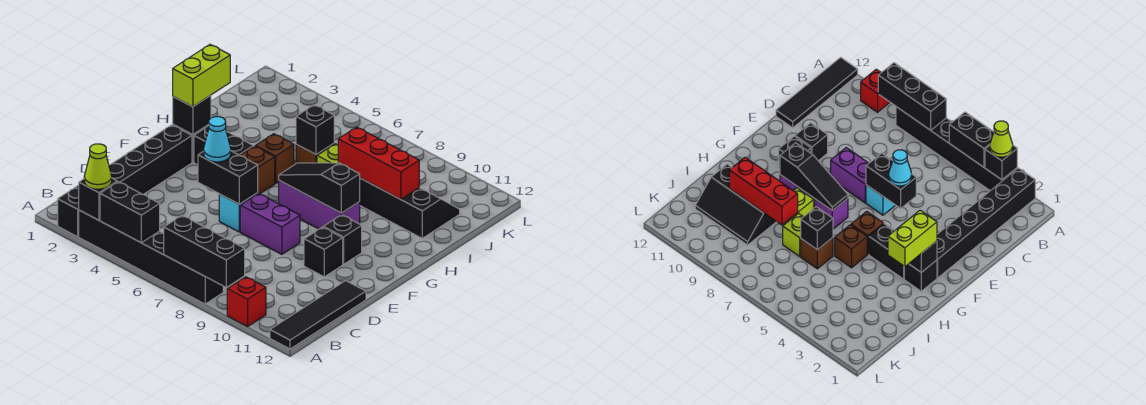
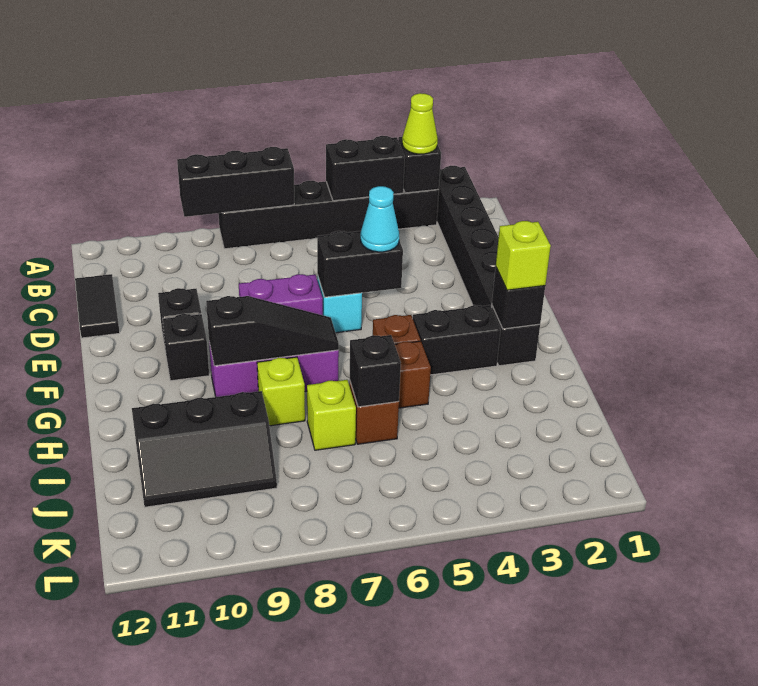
red brick A10 level 1 -> none
black tile A12:D12 level 1 -> black tile C12:D12 level 1
lime brick G2:H2 level 3 -> lime brick G2 level 3
red brick I8:I10 level 2 -> none

